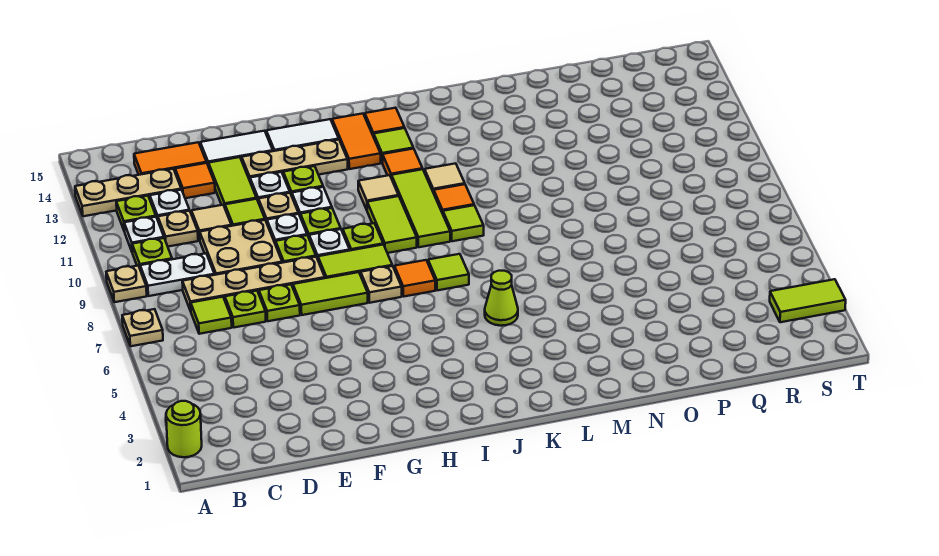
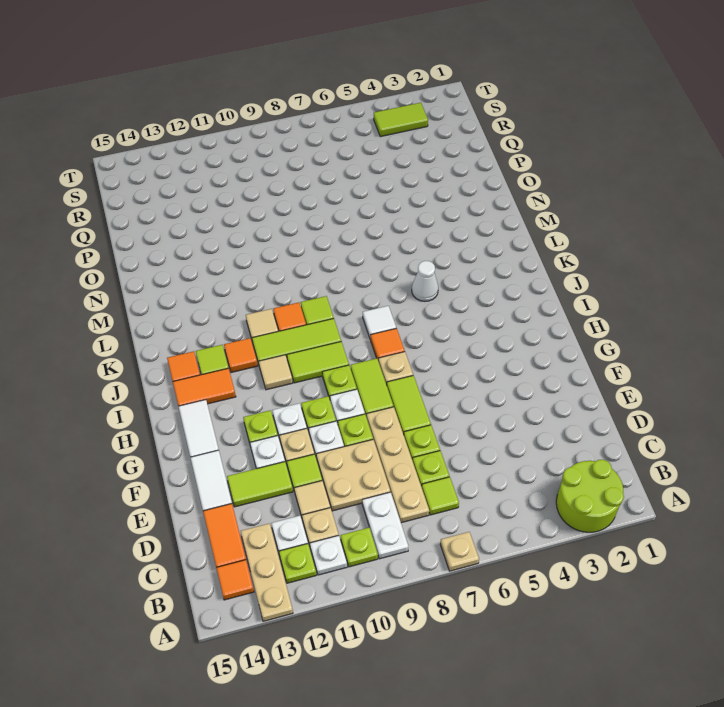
lime round brick A2 level 1 -> lime round brick A2:B3 level 1
tan plate A9 level 1 -> none
orange tile D13 level 1 -> orange tile B14 level 1
tan plate F13:H13 level 1 -> none
lime tile J7 level 1 -> white tile J7 level 1
lime cone K5 level 1 -> white cone K5 level 1
lime tile S3:T3 level 1 -> lime tile S3:S4 level 1

